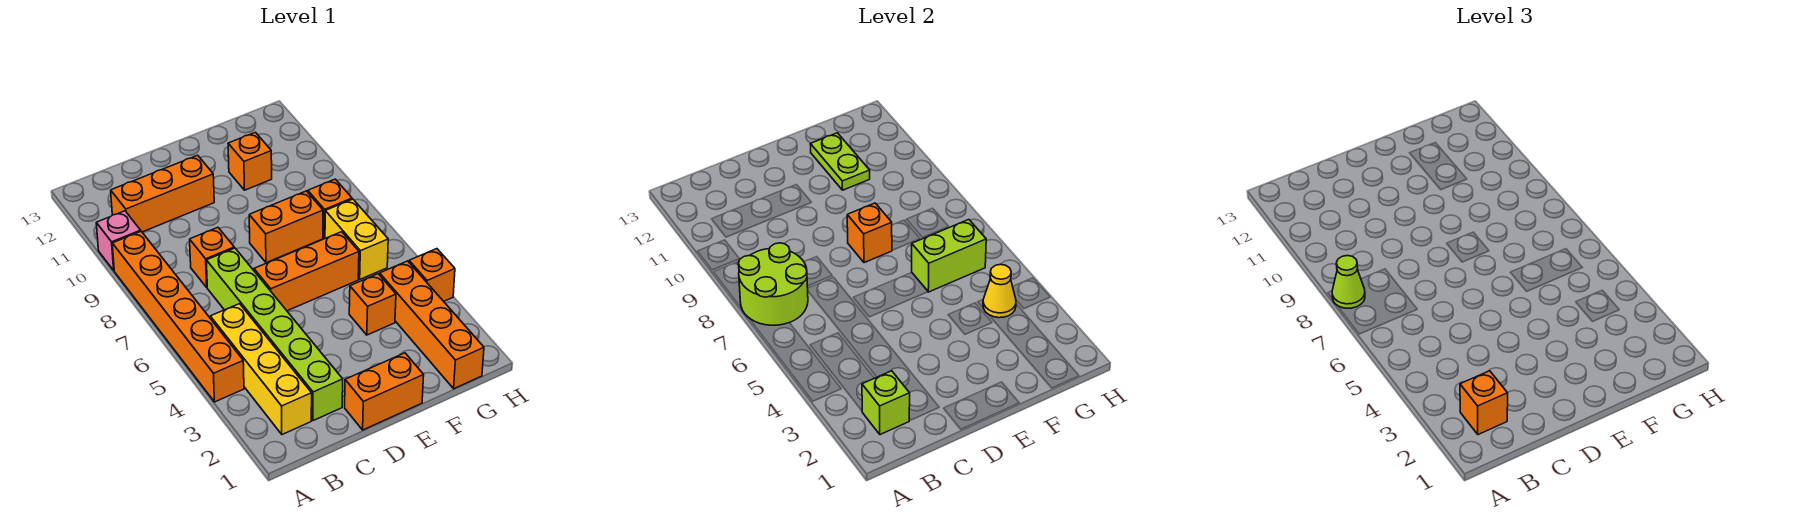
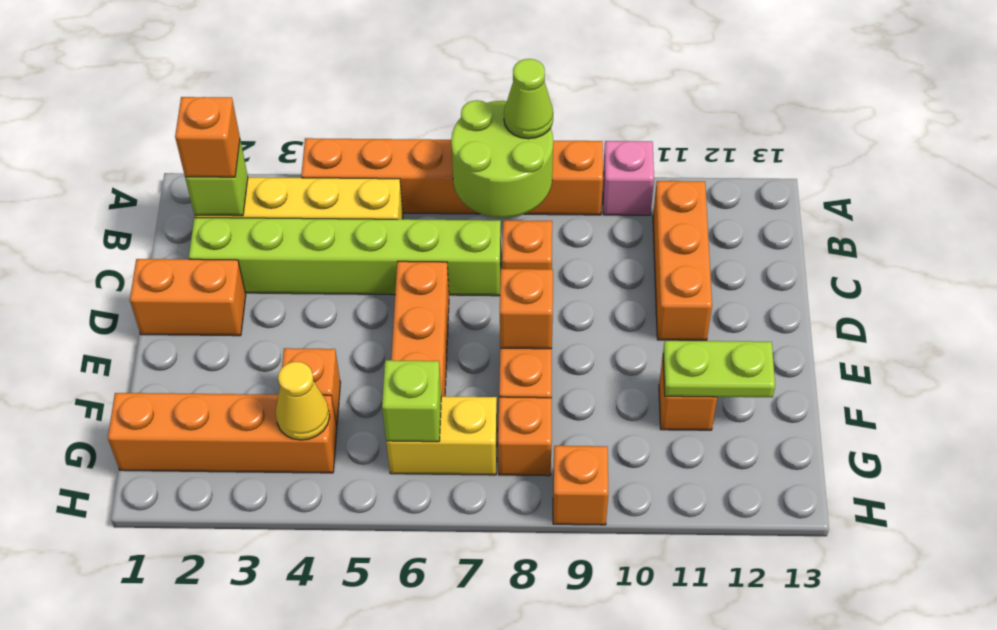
orange brick D1:E1 level 1 -> orange brick D1:D2 level 1
lime brick F6:G6 level 2 -> lime brick G6 level 2
orange brick H4 level 1 -> orange brick H9 level 1

